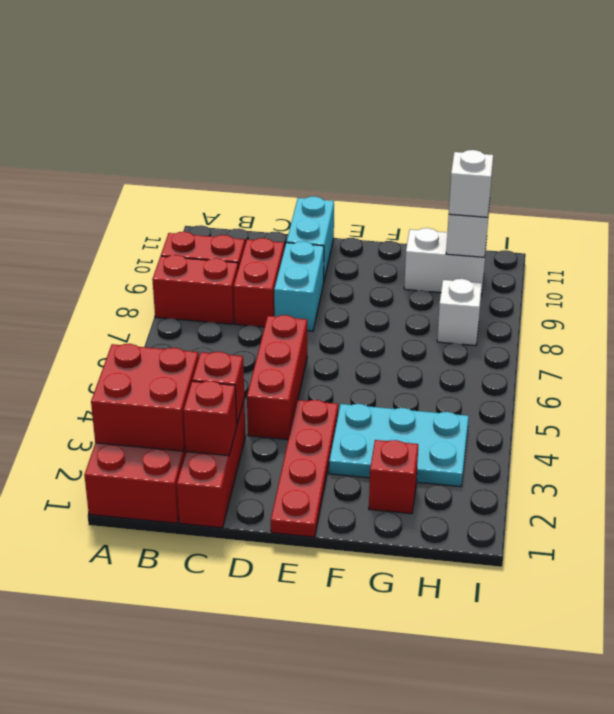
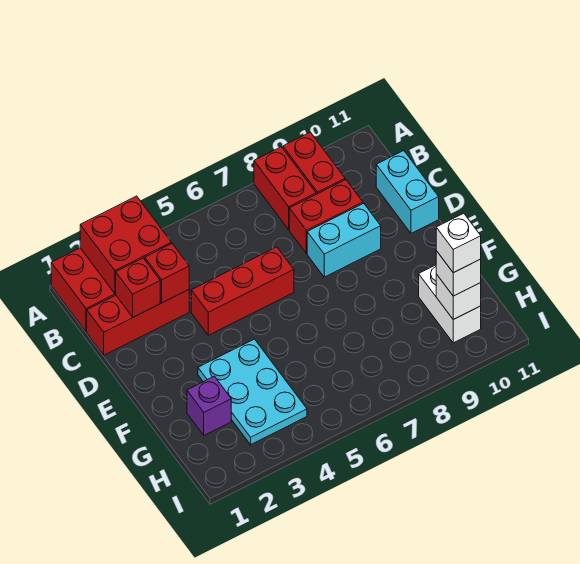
cyan brick D10:D11 level 1 -> cyan brick C11:D11 level 1
red plate E1:E4 level 1 -> none
red brick G2 level 1 -> purple brick G2 level 1
white brick H8 level 1 -> white brick H10 level 4

